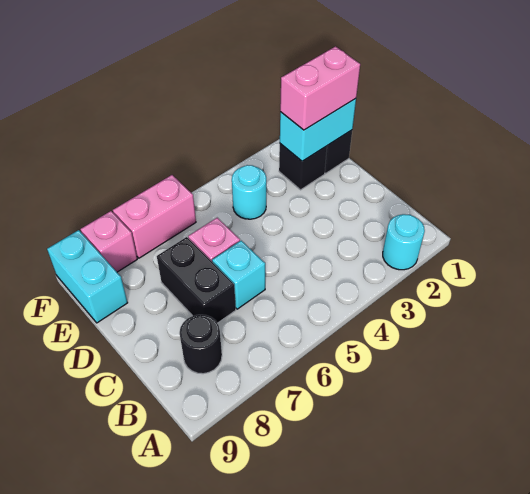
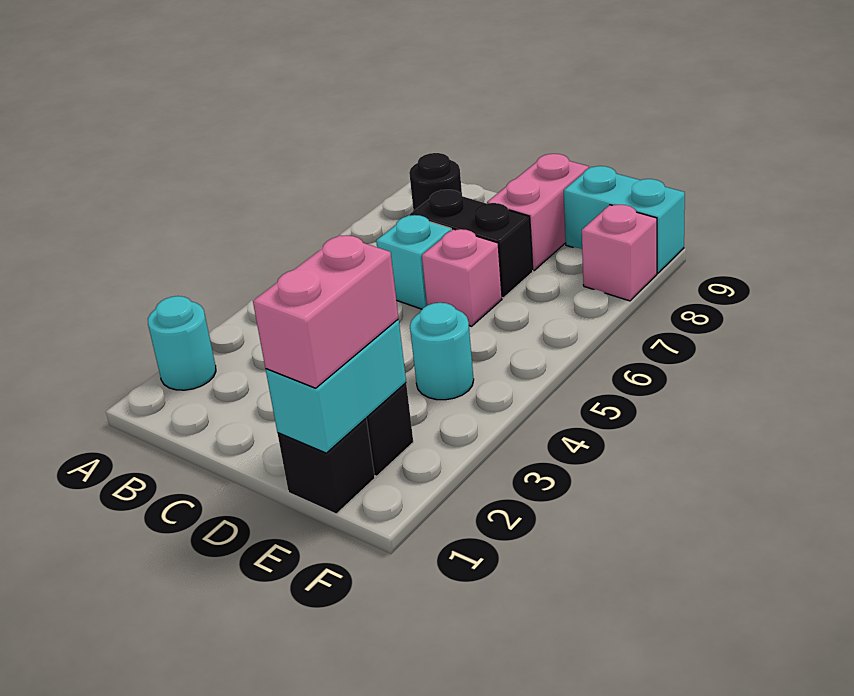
pink brick F6:F7 level 1 -> pink brick D8:D9 level 1

